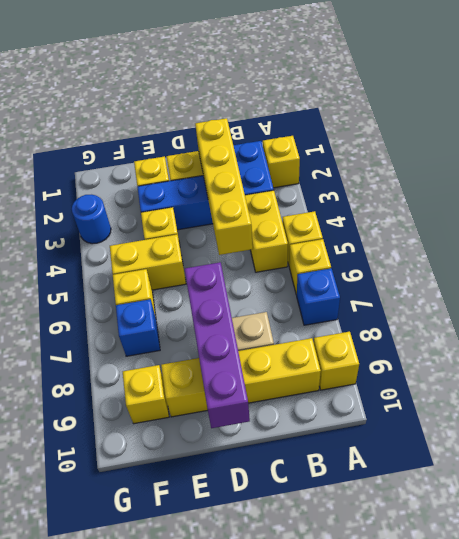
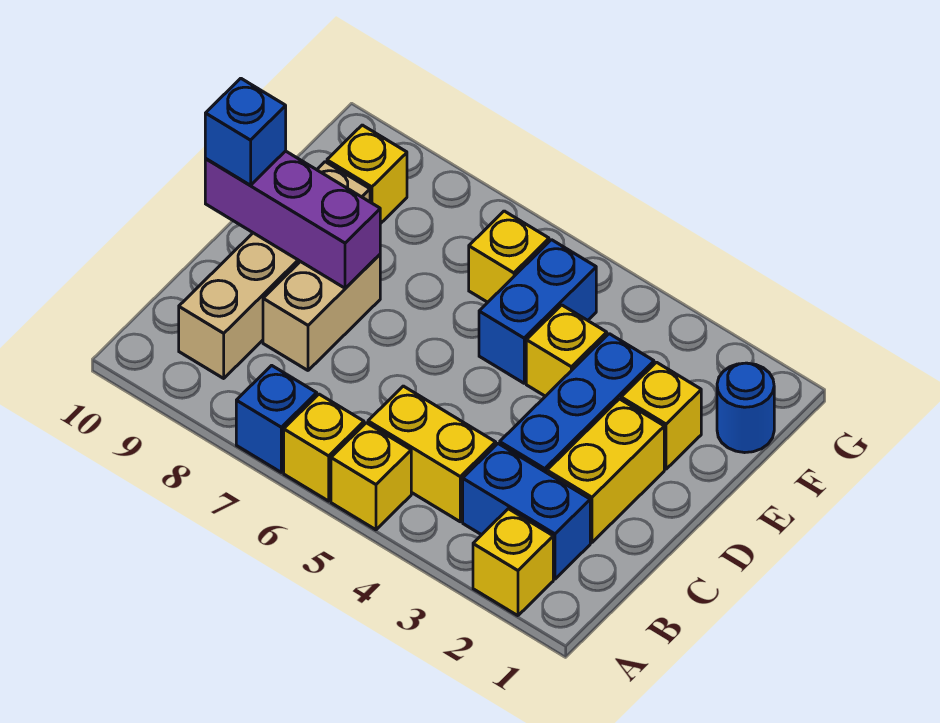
yellow brick A9 level 1 -> none
yellow brick B9:E9 level 1 -> tan brick B9:E9 level 1
yellow brick C2:C5 level 2 -> none
purple brick D7:D10 level 2 -> purple brick D8:D10 level 2
yellow brick E5:F5 level 1 -> blue brick E5:F5 level 1
blue brick F7 level 1 -> blue brick D10 level 3
blue round brick G3 level 1 -> blue round brick F1 level 1

